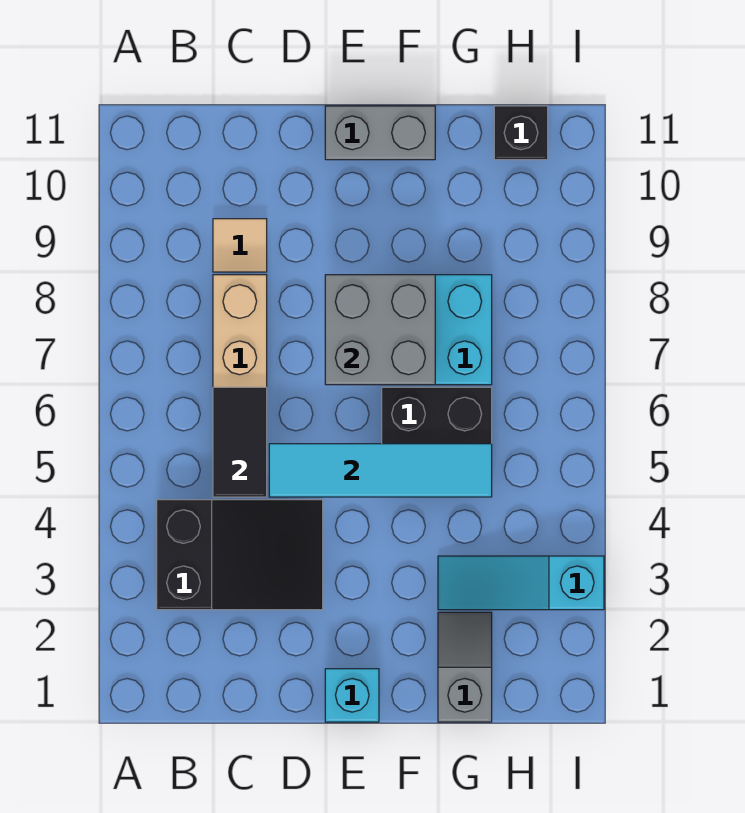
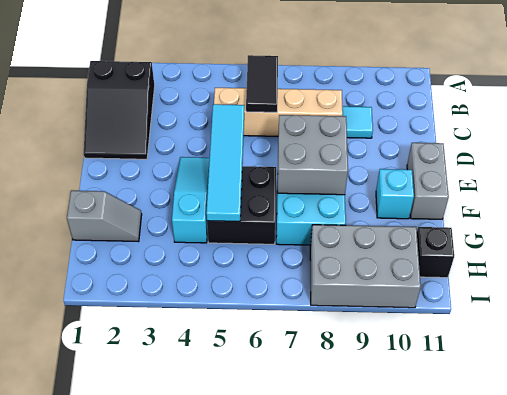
black slope B3:D4 level 1 top B -> black slope B1:D2 level 1 top B
black tile C5:C6 level 2 -> black tile B6:C6 level 2
tan tile C9 level 1 -> cyan tile C9 level 1
cyan brick E1 level 1 -> cyan brick F10 level 1
cyan slope G3:I3 level 1 top I -> cyan slope E4:G4 level 1 top G
none -> grey brick H8:I10 level 1

